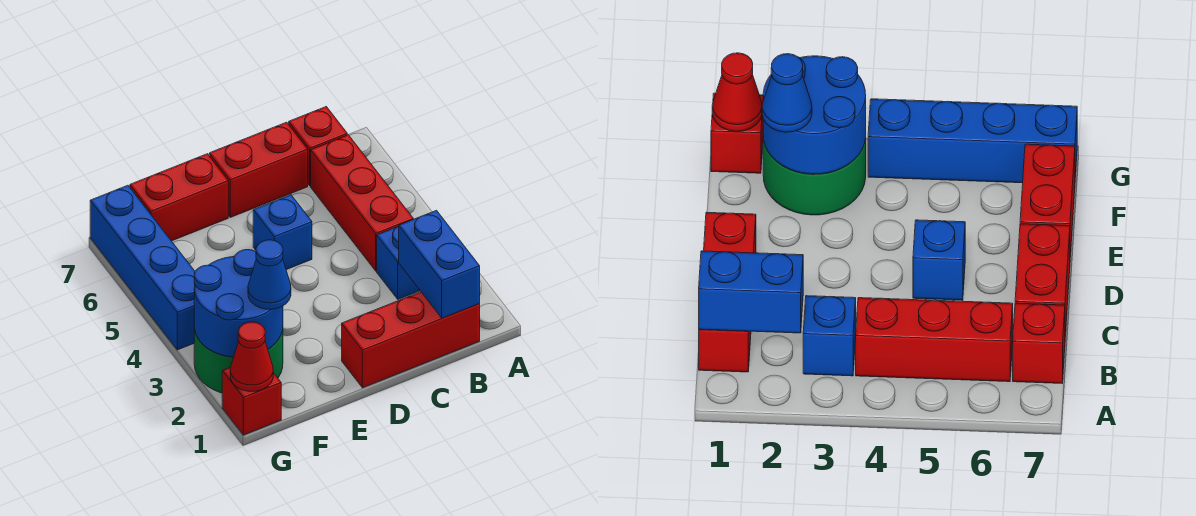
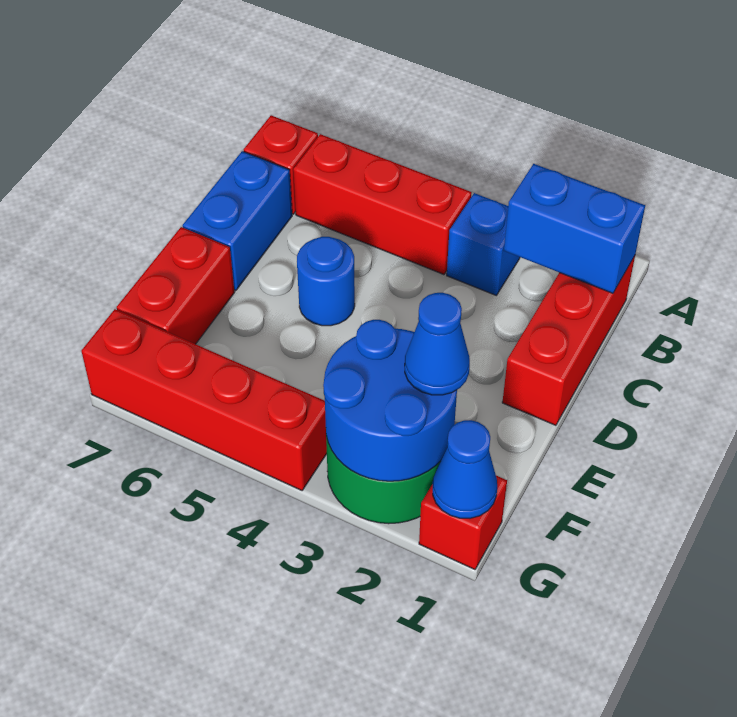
red brick C7:D7 level 1 -> blue brick C7:D7 level 1
blue brick D5 level 1 -> blue round brick D5 level 1
red cone G1 level 2 -> blue cone G1 level 2
blue brick G4:G7 level 1 -> red brick G4:G7 level 1

